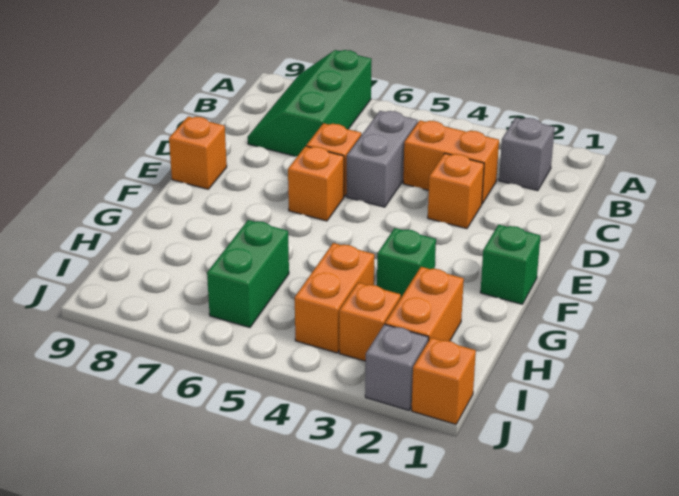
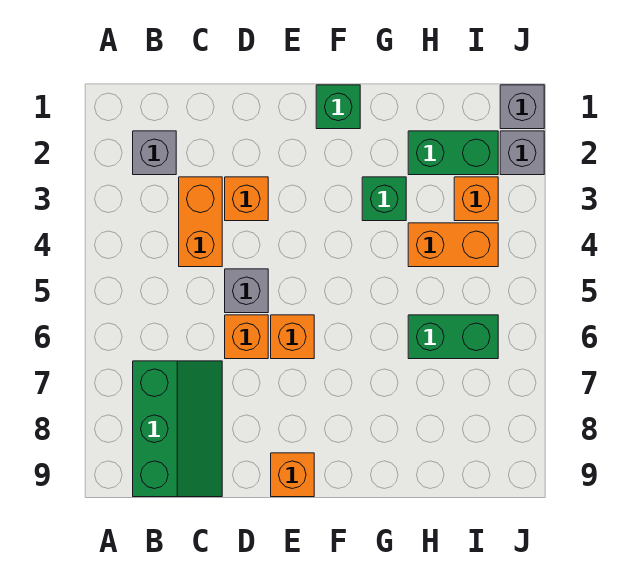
green slope A7:C8 level 1 top 7 -> green slope B7:C9 level 1 top B
grey brick C5:D5 level 1 -> grey brick D5 level 1
orange brick H2:I2 level 1 -> green brick H2:I2 level 1
orange brick J1 level 1 -> grey brick J1 level 1

